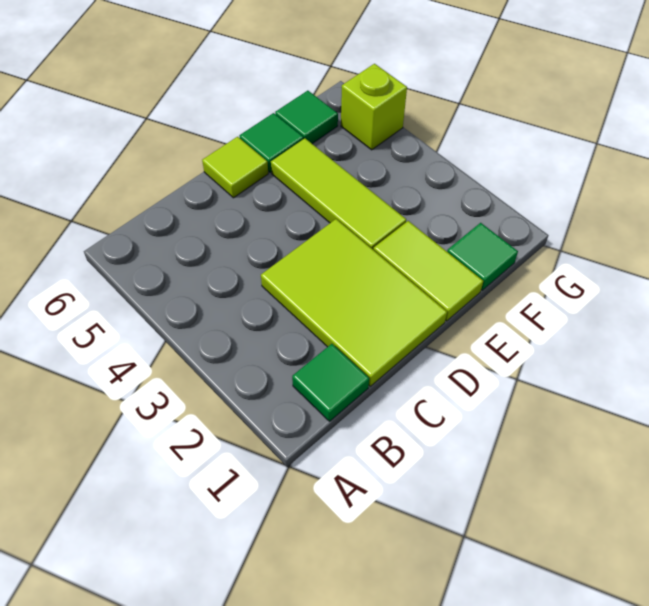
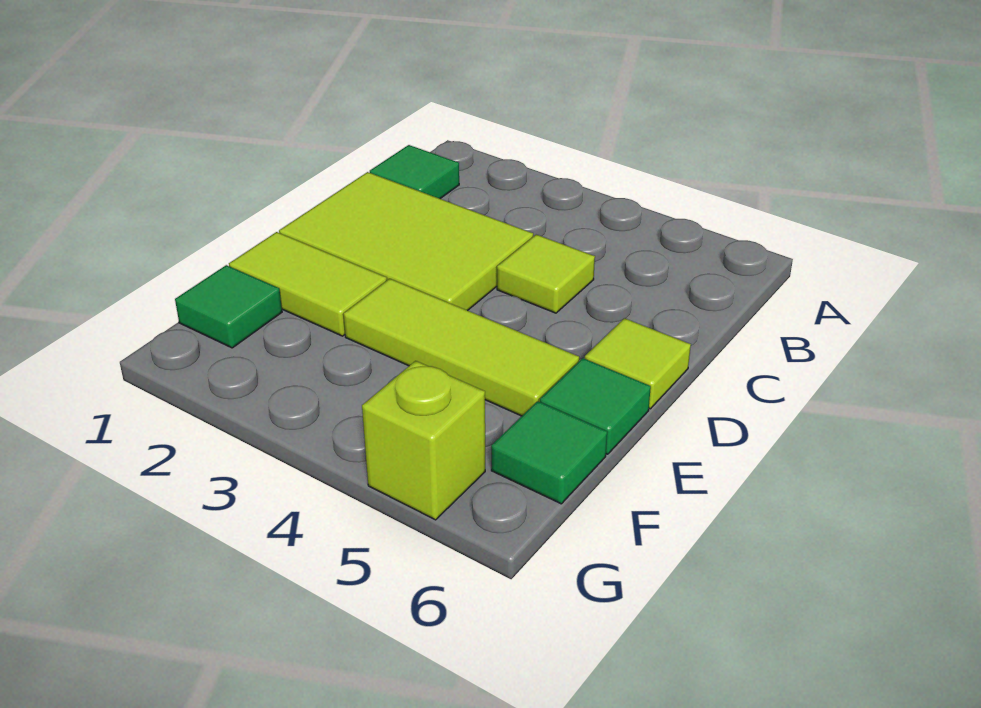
none -> lime tile C4 level 1

